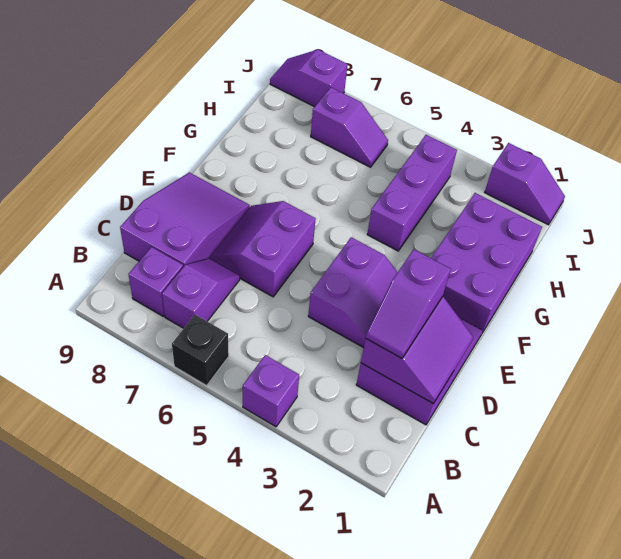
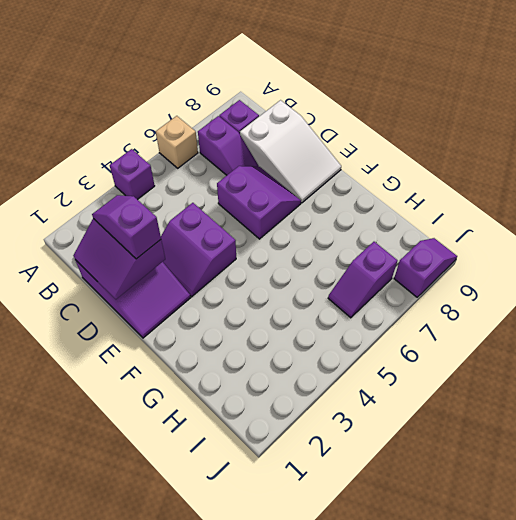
black brick A6 level 1 -> tan brick A6 level 1
purple slope C8:E9 level 1 top C -> white slope C8:E9 level 1 top C
purple brick F1:H2 level 1 -> none
purple brick G4:I4 level 1 -> none
purple slope J1:J2 level 1 top 2 -> none

